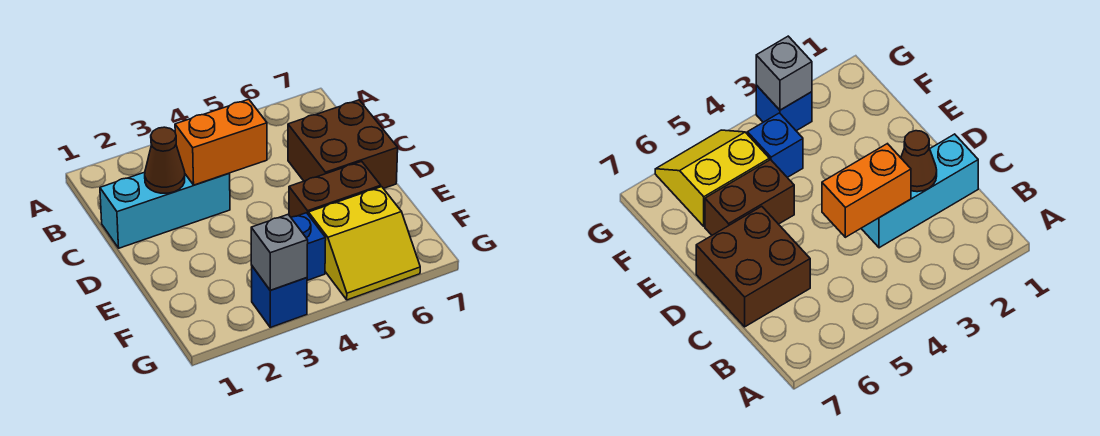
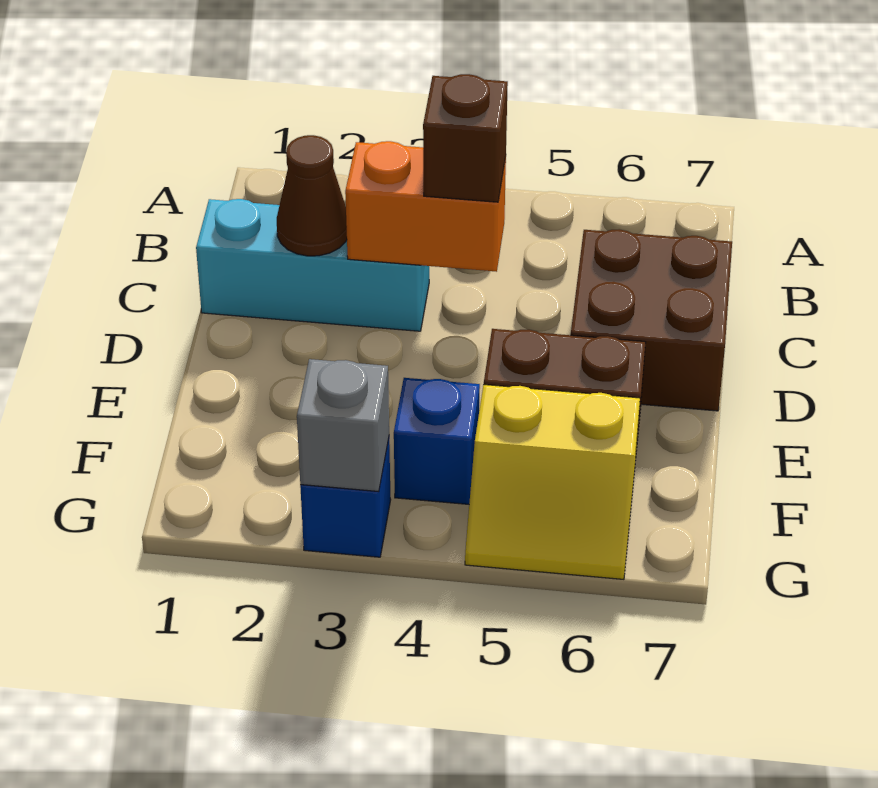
none -> brown brick C4 level 3

